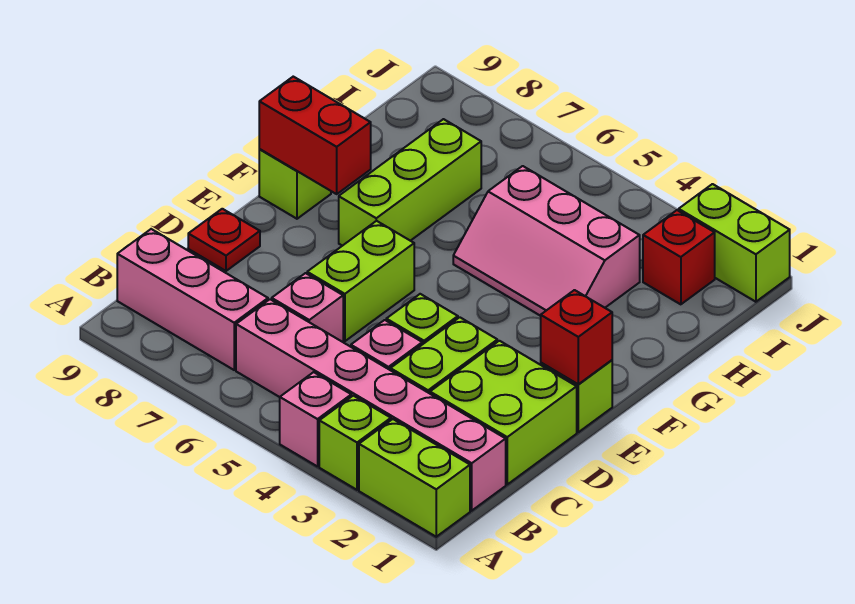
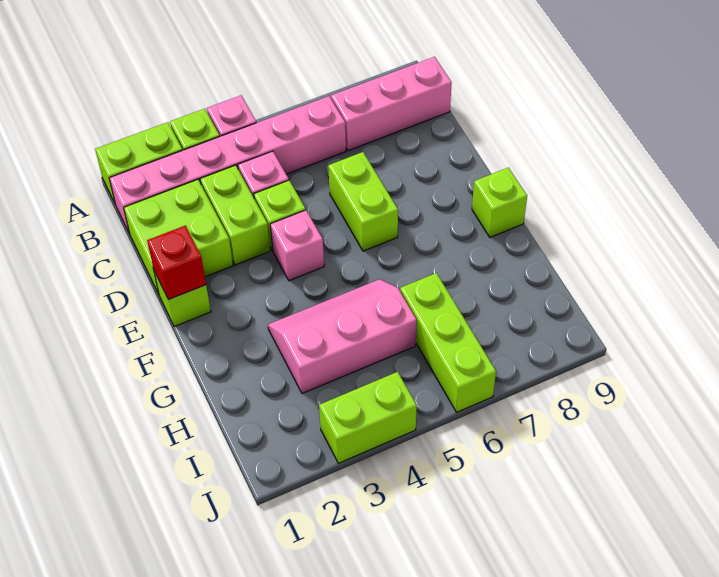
pink brick C6 level 1 -> pink brick E4 level 1
red plate D9 level 1 -> none
lime brick F7:H7 level 1 -> lime brick H6:J6 level 1
red brick F8:F9 level 2 -> none
red brick I2 level 1 -> none
lime brick J1:J2 level 1 -> lime brick J3:J4 level 1

